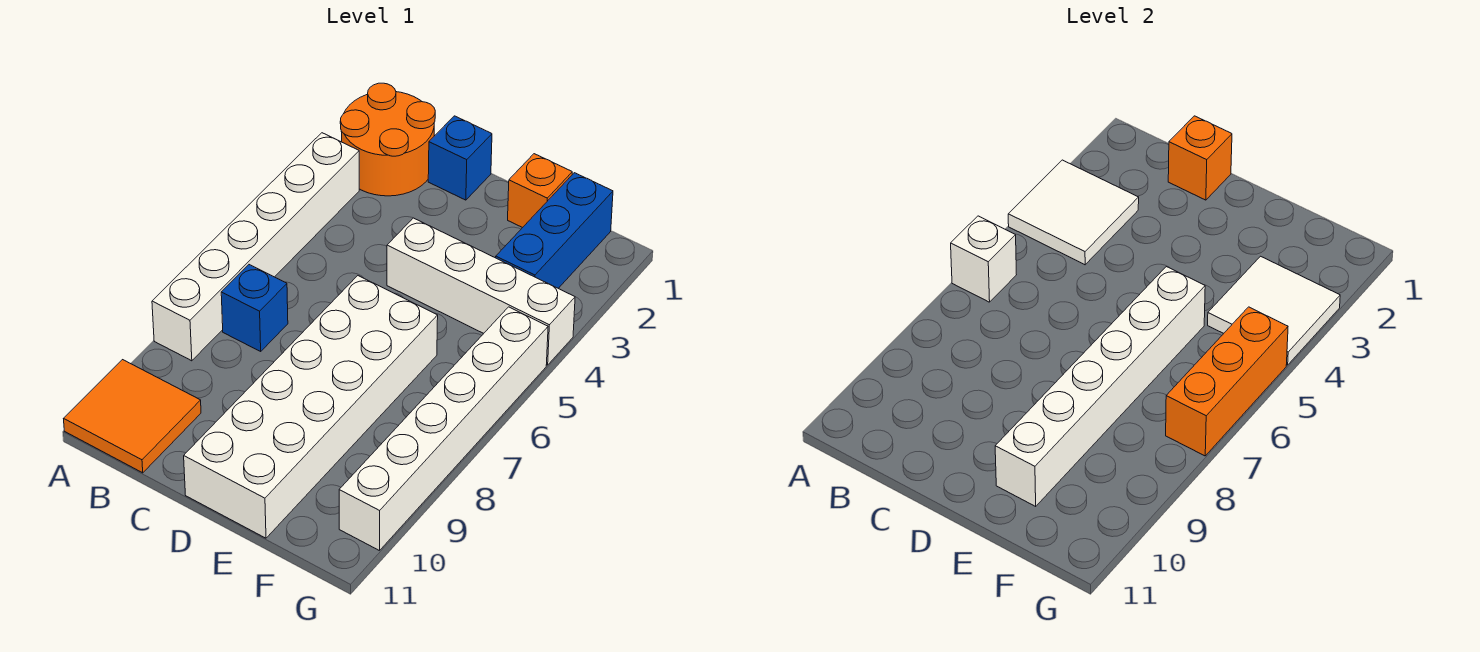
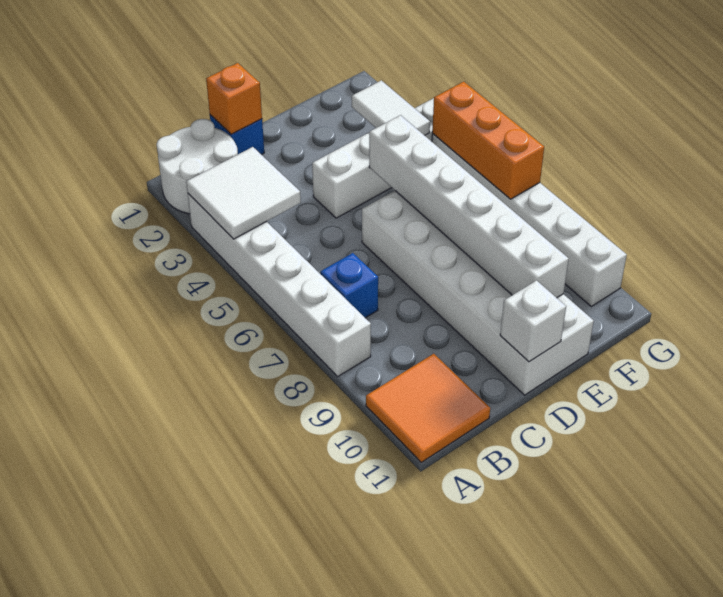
orange round brick A1:B2 level 1 -> white round brick A1:B2 level 1
white brick A6 level 2 -> white brick D11 level 2
orange brick E1 level 1 -> none
blue brick F1:F3 level 1 -> none
white tile F3:G4 level 2 -> white tile F3:F4 level 2

